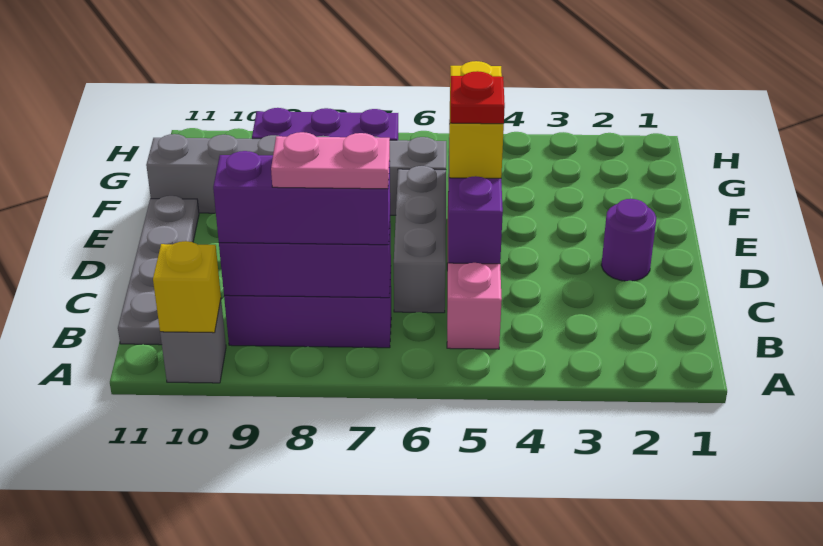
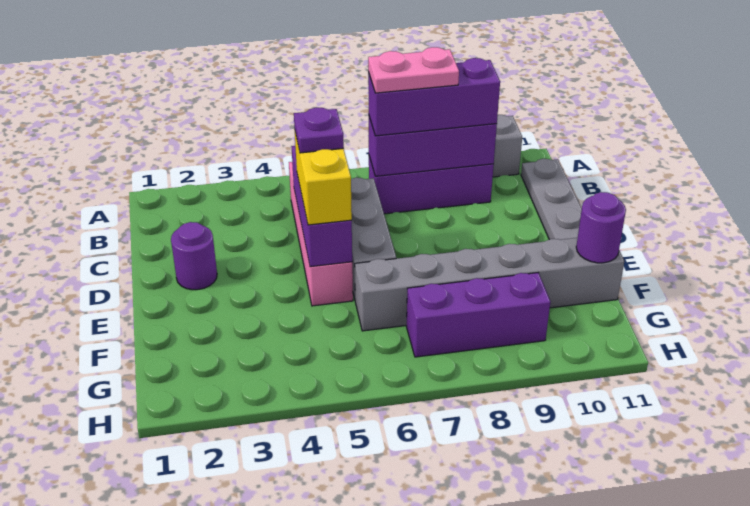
yellow brick A10 level 2 -> none
red plate D5 level 4 -> purple plate D5 level 4
none -> purple round brick F11 level 2

